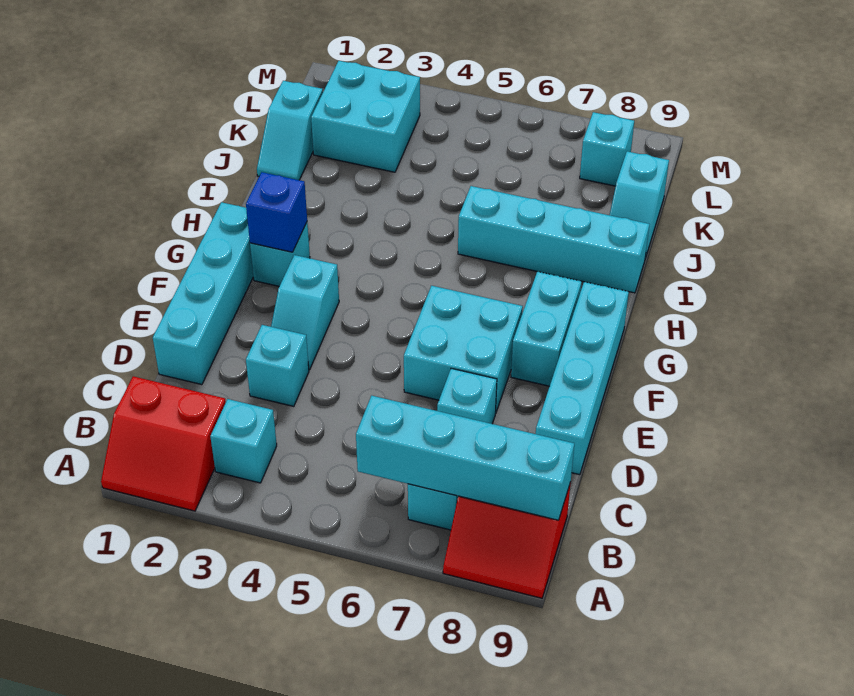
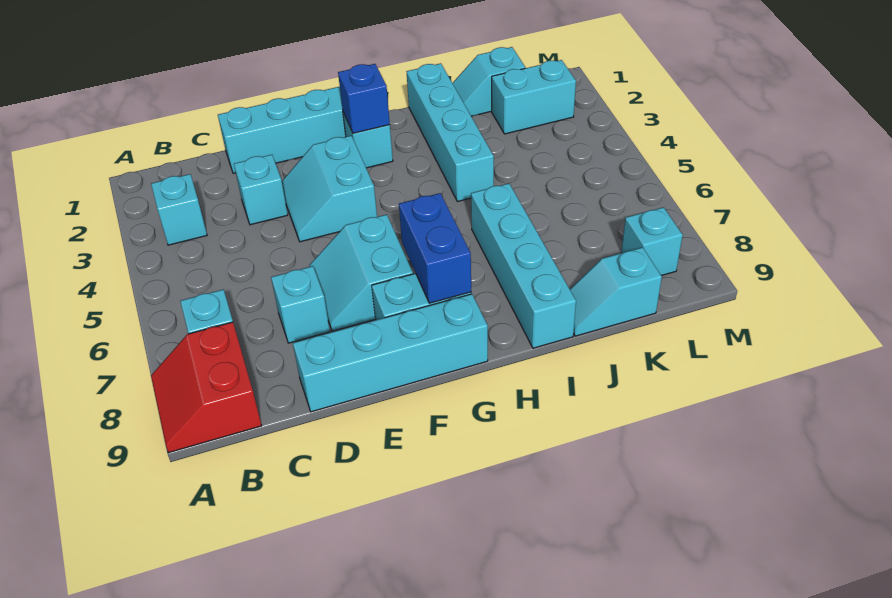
red slope A1:B2 level 1 top B -> none
cyan brick B6:B9 level 2 -> cyan brick I1:I4 level 1
cyan slope E3:F3 level 1 top F -> cyan slope E3:F4 level 1 top F
cyan brick E6:F7 level 1 -> cyan slope E6:F7 level 1 top F
none -> blue brick G7:G8 level 2
cyan brick K2:L3 level 1 -> cyan brick K2:L2 level 1

